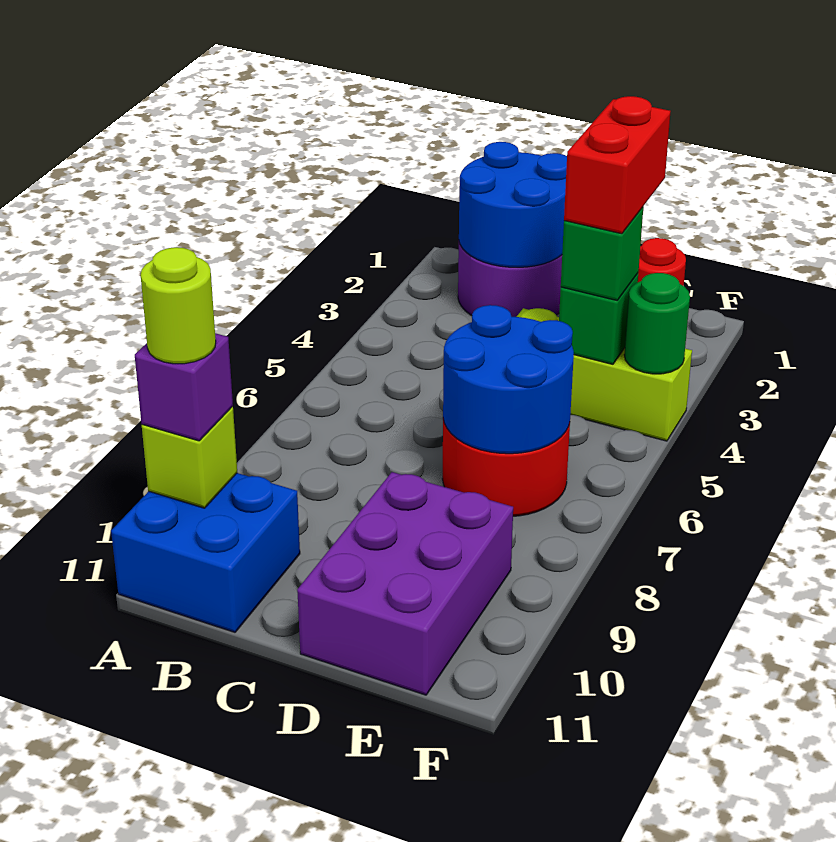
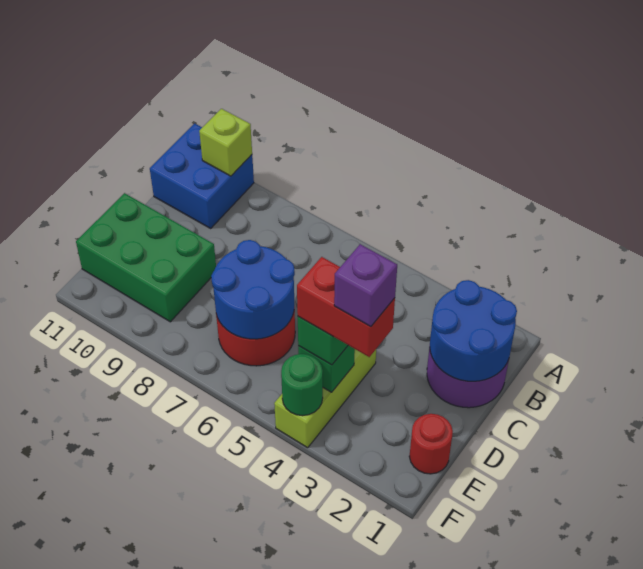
purple brick A10 level 3 -> purple brick E3 level 5
lime round brick A10 level 4 -> none
purple brick D9:E11 level 1 -> green brick D9:E11 level 1

